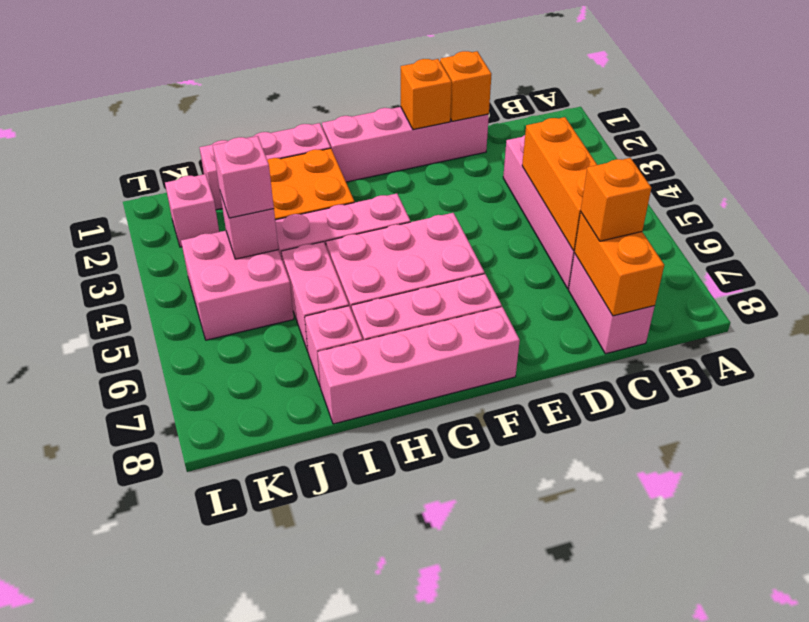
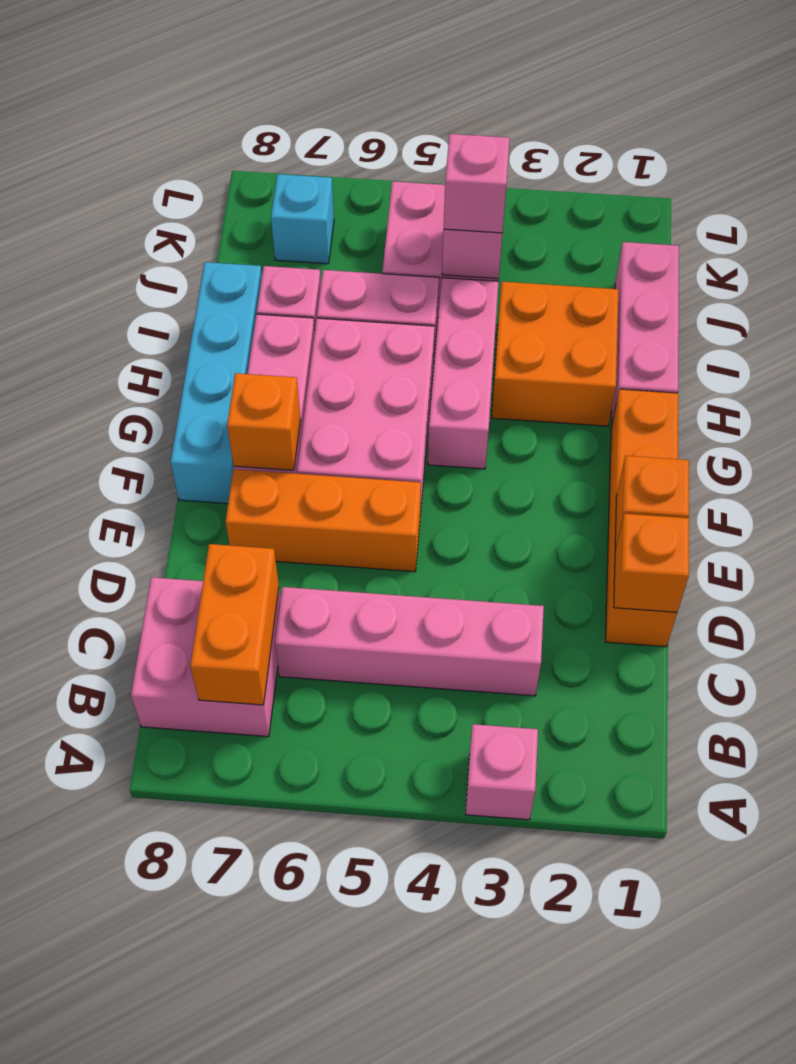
orange brick C4:C6 level 2 -> orange brick E5:E7 level 1
pink brick C7:C8 level 1 -> pink brick B7:C8 level 1
orange brick C7:C8 level 2 -> orange brick B7:C7 level 2
orange brick C7 level 3 -> orange brick F7 level 2
pink brick D1:G1 level 1 -> orange brick D1:G1 level 1
pink brick F8:I8 level 1 -> cyan brick F8:I8 level 1
pink brick K2 level 1 -> pink brick A3 level 1
none -> cyan brick K7 level 1

